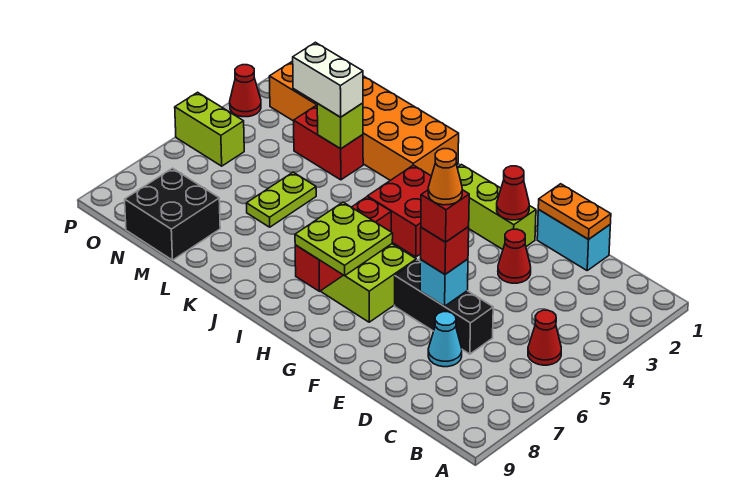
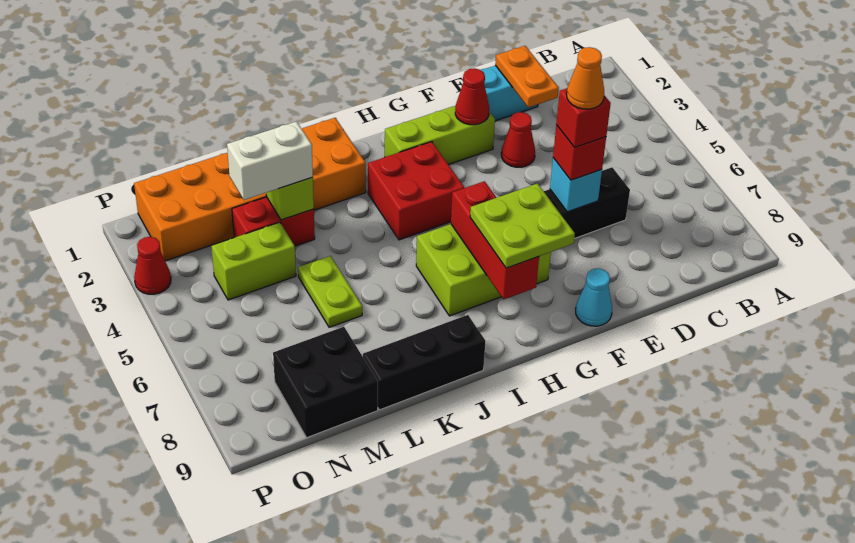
red cone B5 level 1 -> none
orange plate D1:E1 level 2 -> orange plate D1:D2 level 2
cyan cone D7 level 1 -> cyan cone F9 level 1
none -> black brick J9:L9 level 1
lime brick O5:P5 level 1 -> lime brick M4:N4 level 1

